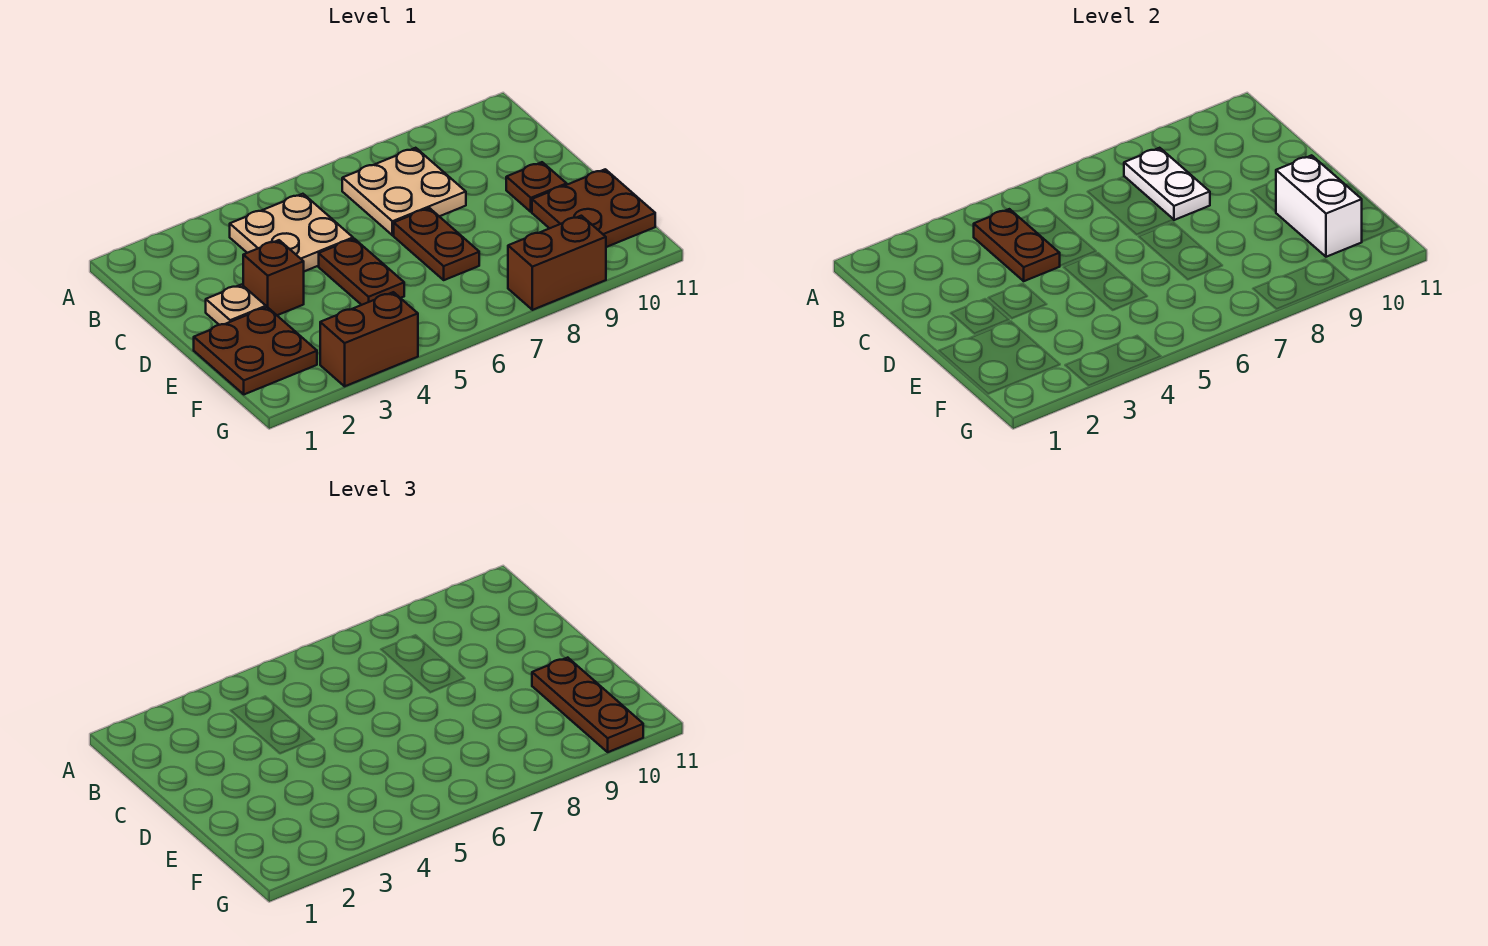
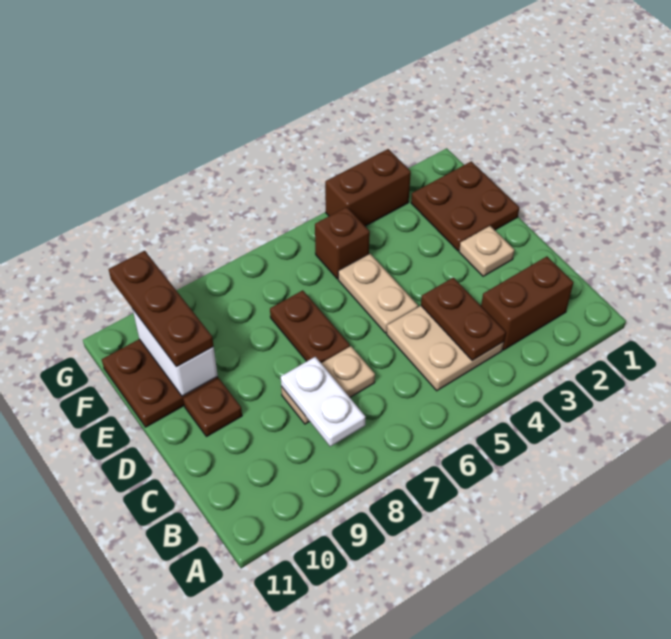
tan plate B7:C8 level 1 -> tan plate C7:C8 level 1
brown brick D3 level 1 -> brown brick F5 level 1
brown plate D5:E5 level 1 -> tan plate D5:E5 level 1
brown brick G8:G9 level 1 -> brown brick B2:B3 level 1

